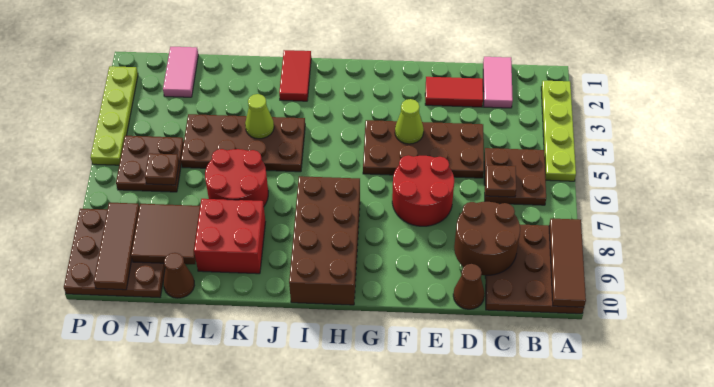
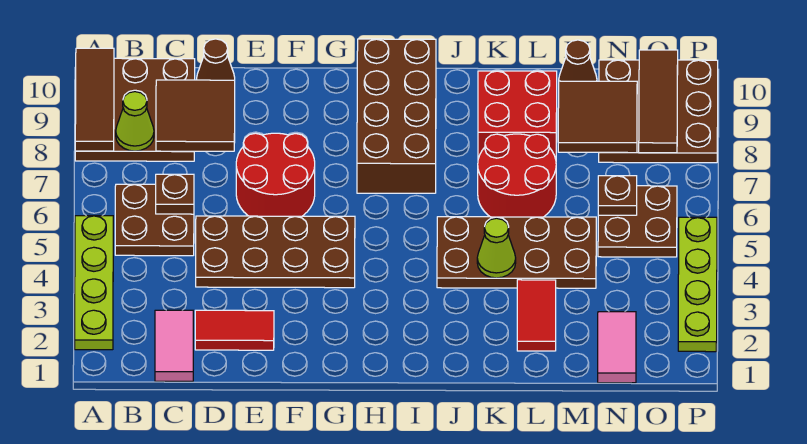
brown round brick C8:D9 level 2 -> brown tile C8:D9 level 2
lime cone F4 level 2 -> lime cone B8 level 2
red tile J1:J2 level 1 -> red tile L2:L3 level 1

